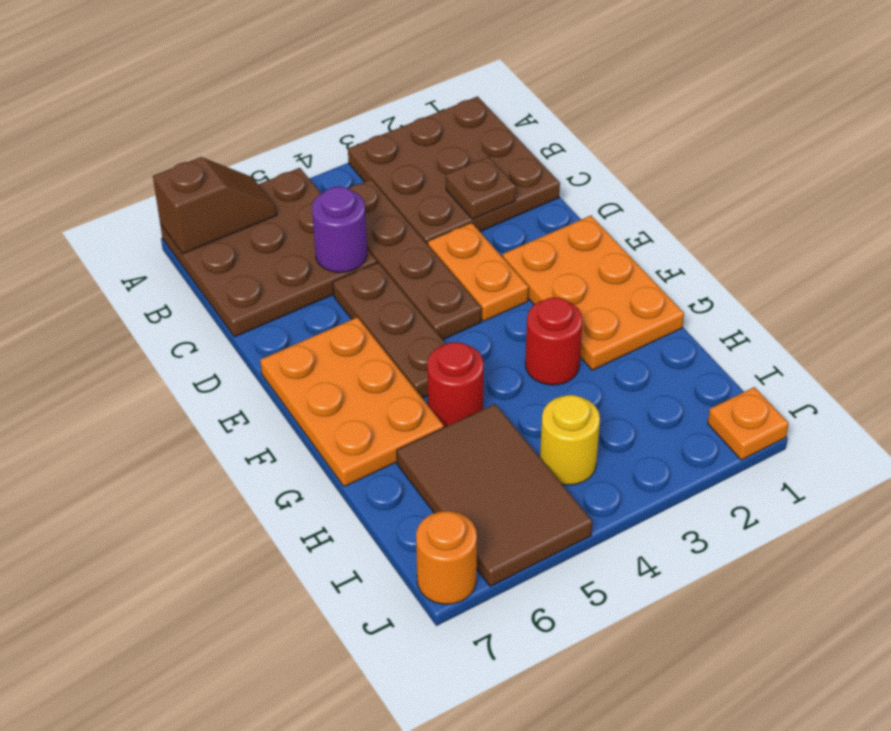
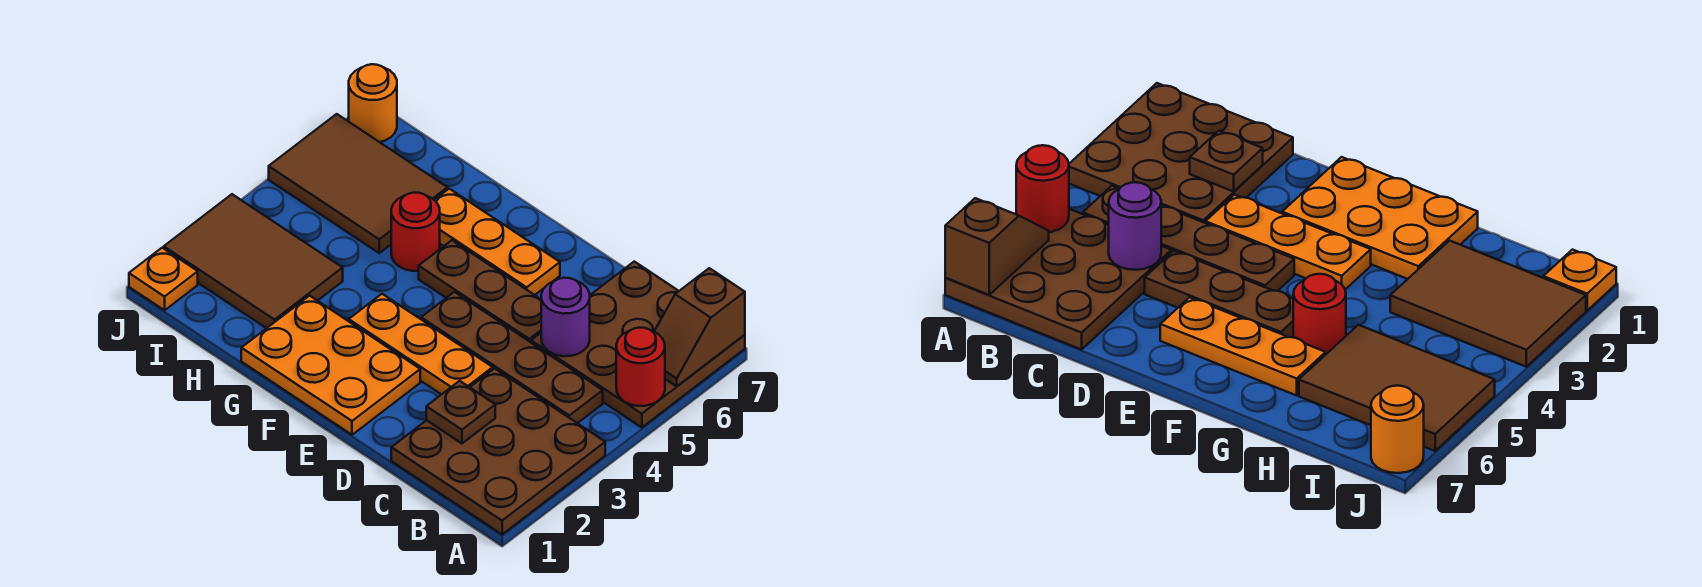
orange plate D3:E3 level 1 -> orange plate D3:F3 level 1
orange plate E6:G7 level 1 -> orange plate E6:G6 level 1
red round brick G3 level 1 -> red round brick A5 level 2
none -> brown tile H2:J3 level 1
yellow round brick I4 level 1 -> none

